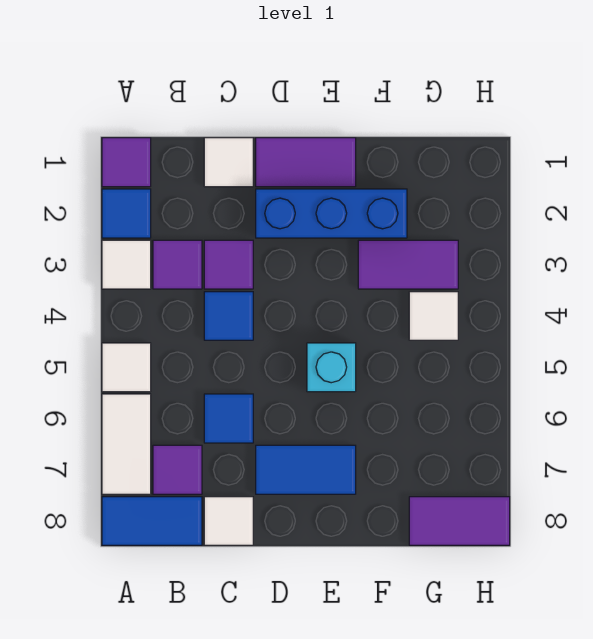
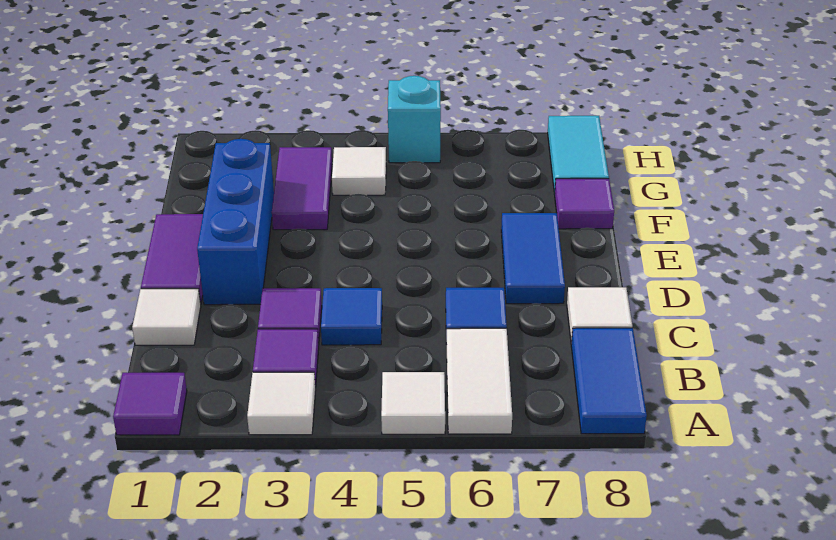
blue tile A2 level 1 -> none
white tile A6:A7 level 1 -> white tile A6:B6 level 1
purple tile B7 level 1 -> purple tile F8 level 1
cyan brick E5 level 1 -> cyan brick H5 level 1
purple tile G8:H8 level 1 -> cyan tile G8:H8 level 1

